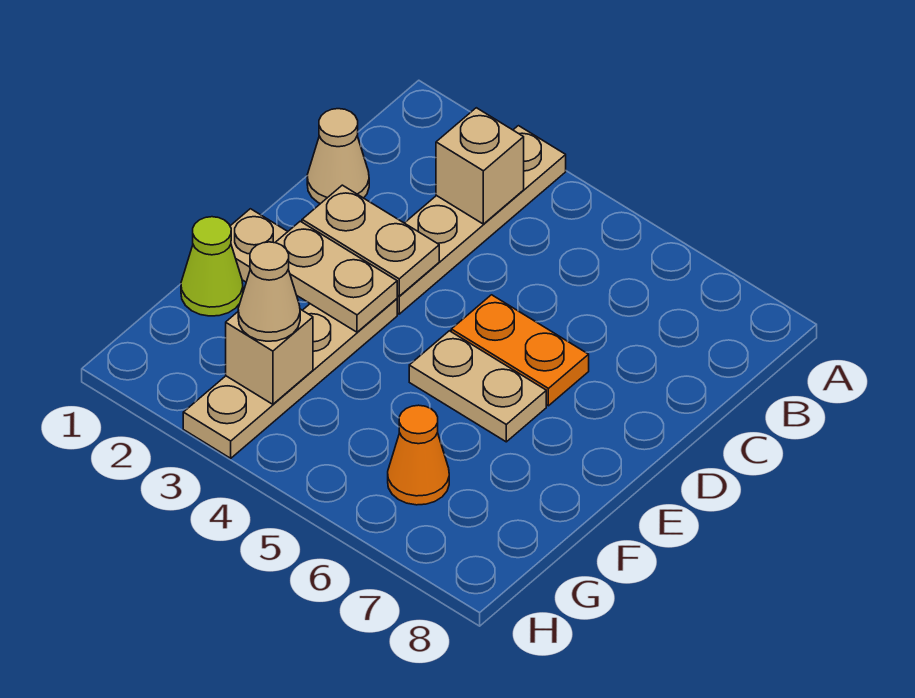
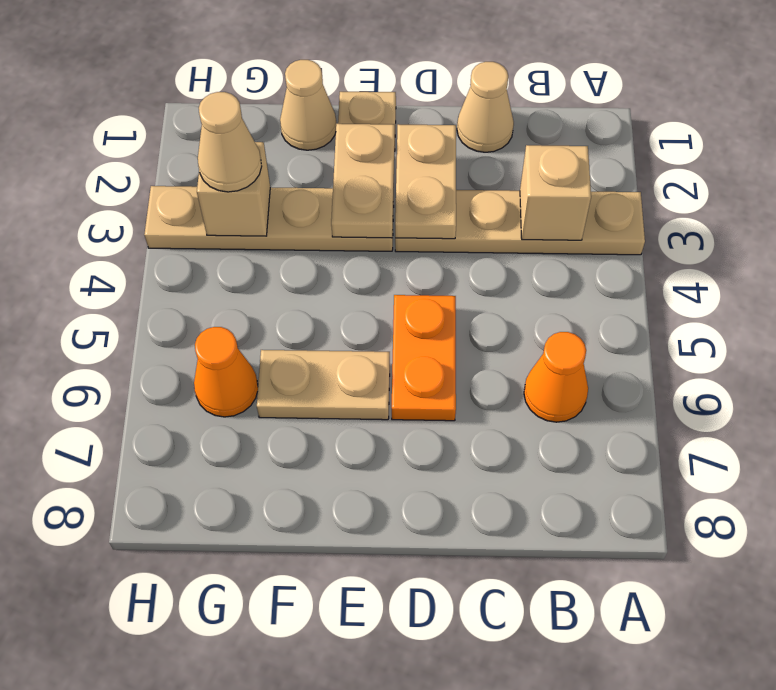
none -> orange cone B6 level 1
tan plate E5:E6 level 1 -> tan plate E6:F6 level 1
lime cone F1 level 1 -> tan cone F1 level 1

